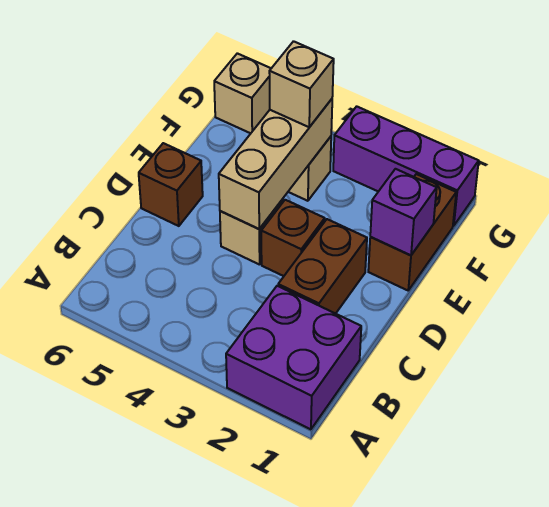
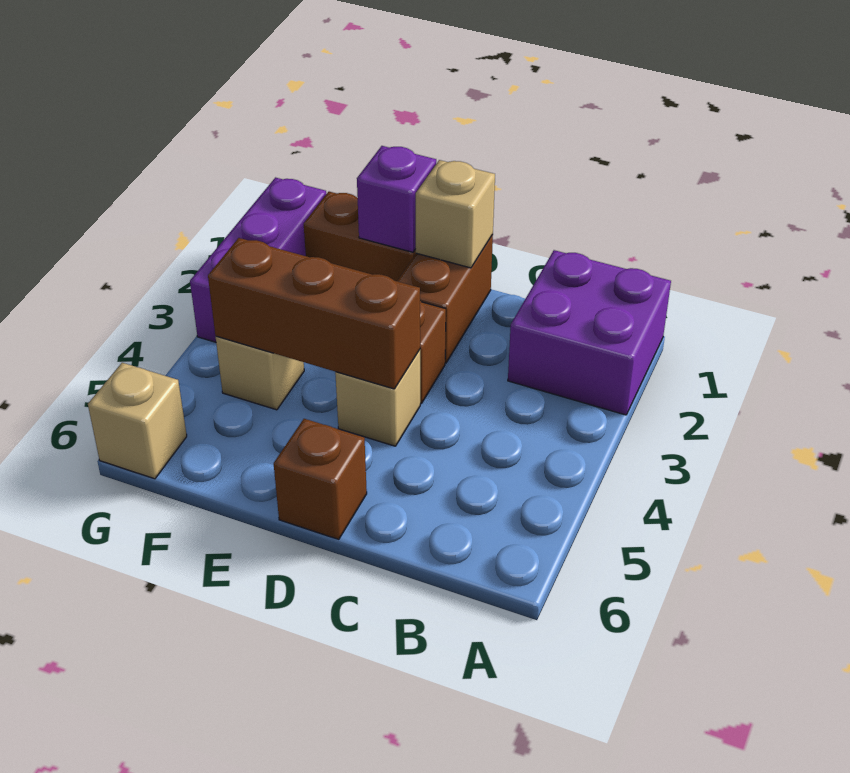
brown brick C2:D2 level 1 -> brown brick D1:D2 level 1
tan brick D4:F4 level 2 -> brown brick D4:F4 level 2
tan brick F4 level 3 -> tan brick D1 level 2

